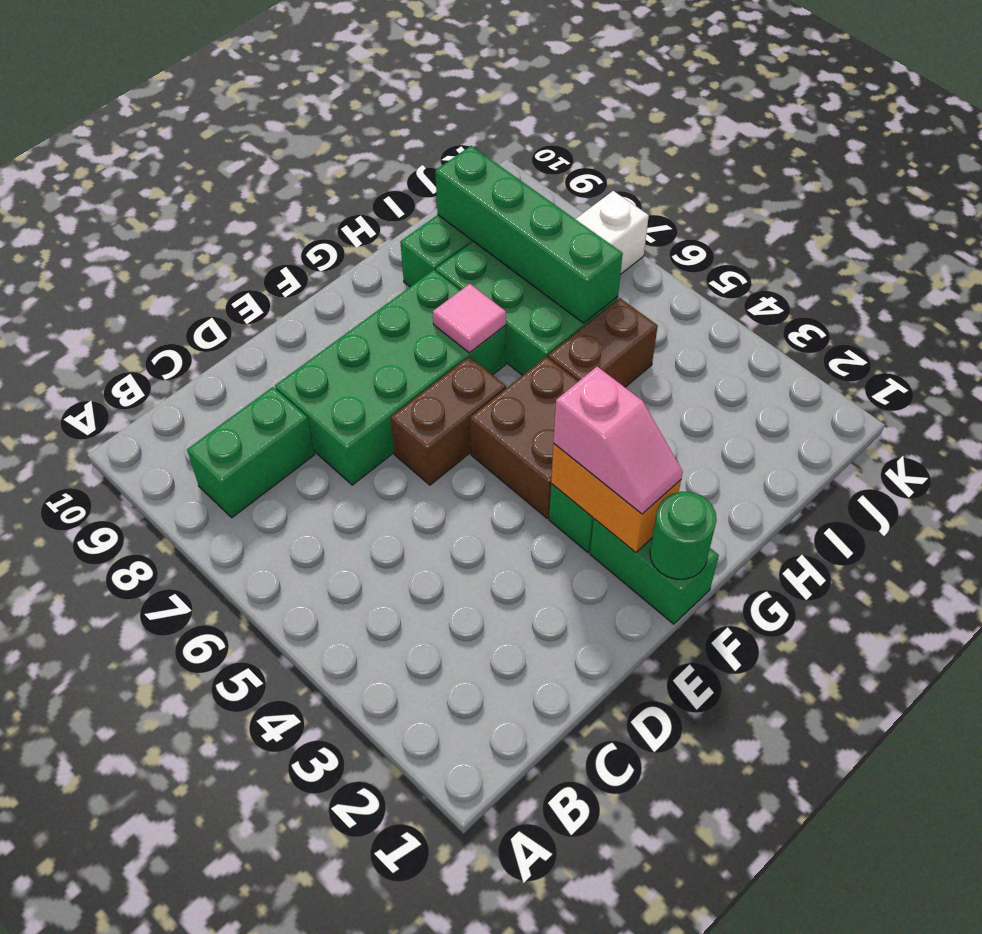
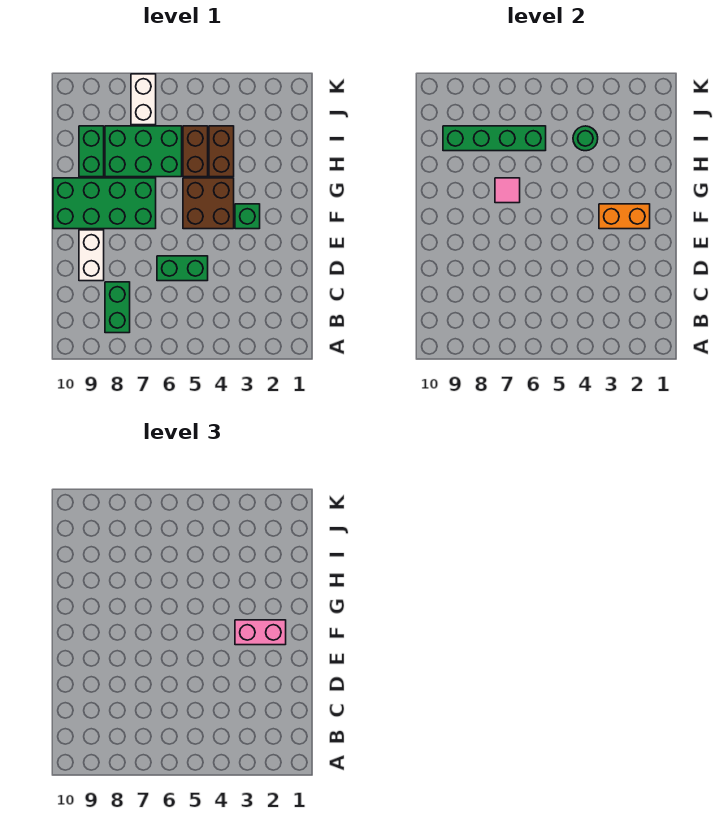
green brick D7:G8 level 1 -> green brick F7:G10 level 1
none -> white brick D9:E9 level 1
brown brick E6:F6 level 1 -> brown brick H4:I4 level 1
green brick F1:F2 level 1 -> green brick D5:D6 level 1
green round brick F1 level 2 -> green round brick I4 level 2
pink slope F2:F3 level 3 top 3 -> pink brick F2:F3 level 3

